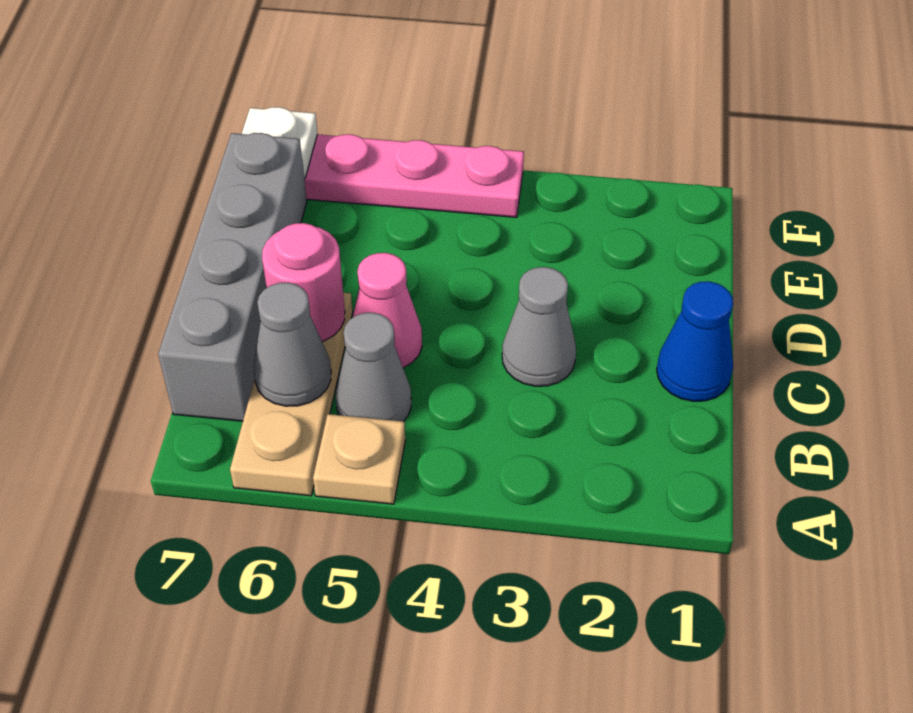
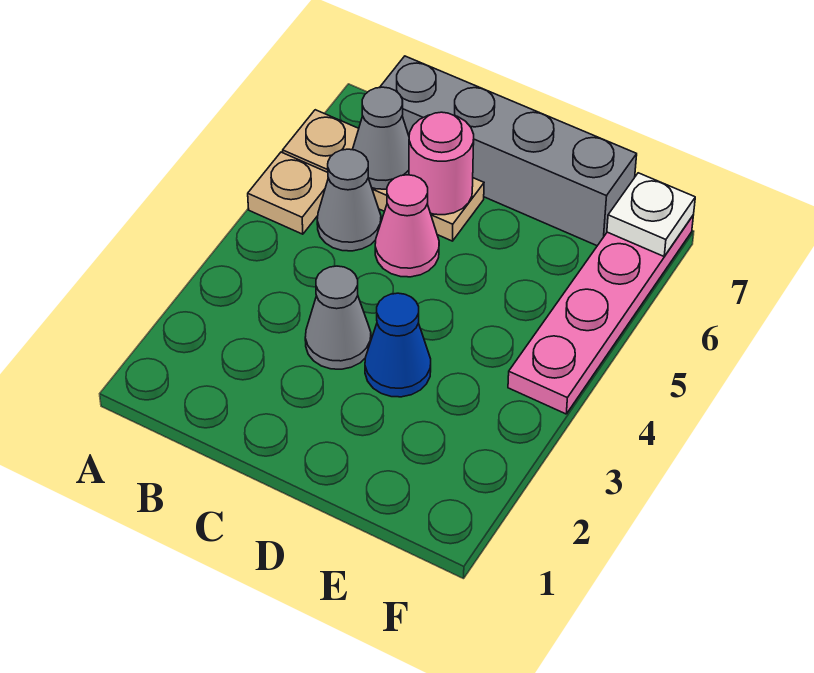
blue cone C1 level 1 -> blue cone D3 level 1

